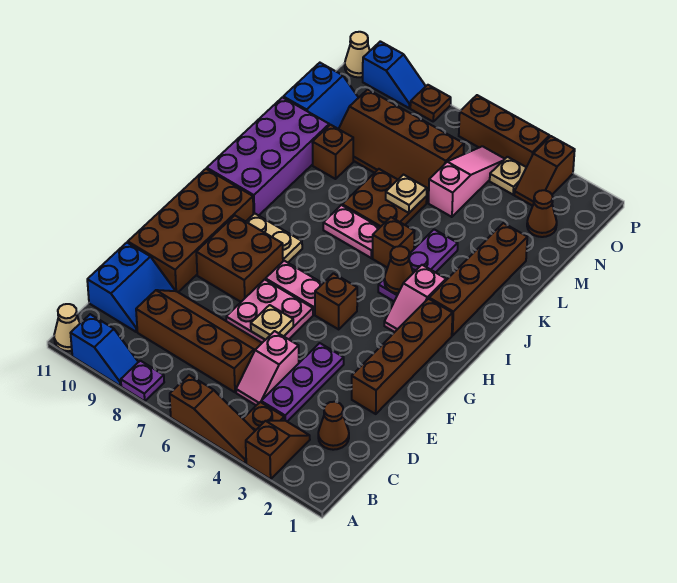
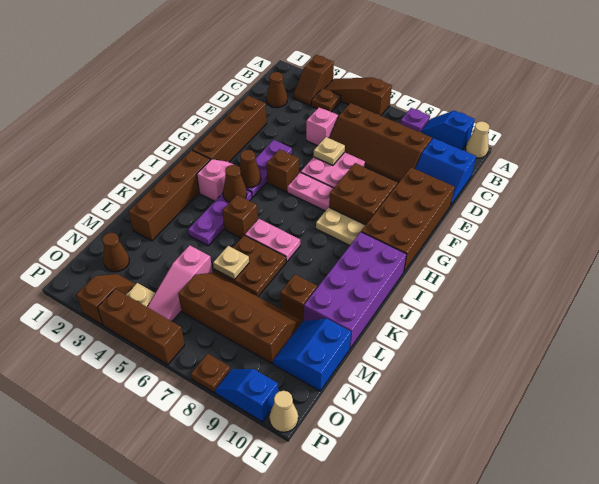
purple plate C4:E4 level 1 -> purple plate F4:H4 level 1
blue slope C10:D11 level 1 top 11 -> blue slope C10:D11 level 1 top C
none -> brown cone H4 level 2

